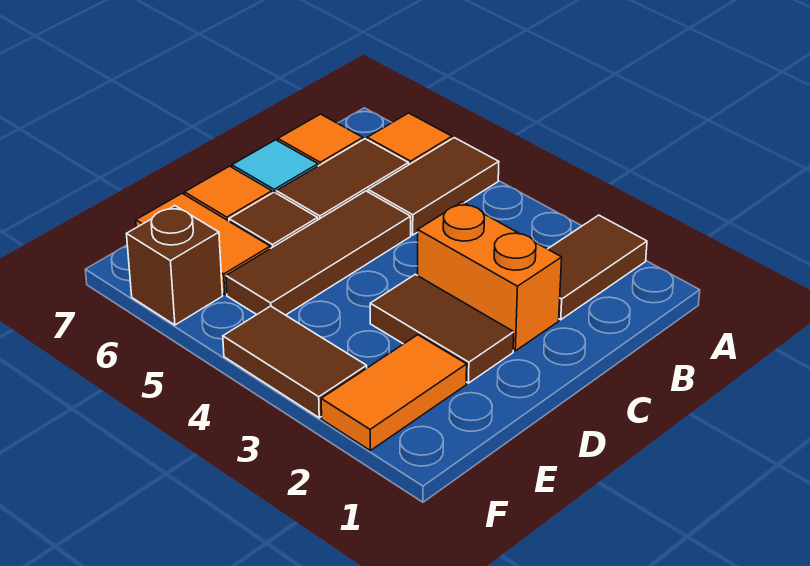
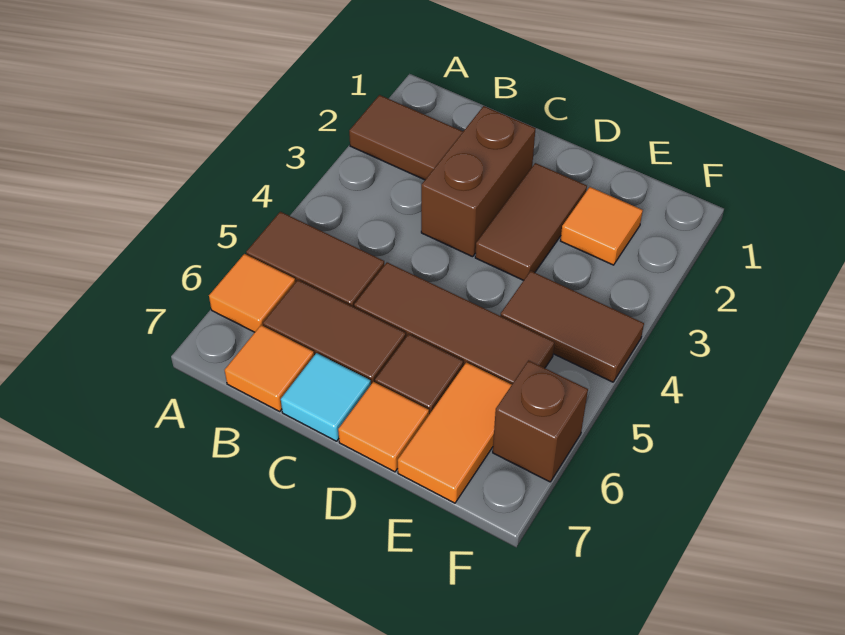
orange brick C2:C3 level 1 -> brown brick C2:C3 level 1
orange tile E2:F2 level 1 -> orange tile E2 level 1
brown tile F3:F4 level 1 -> brown tile E4:F4 level 1

